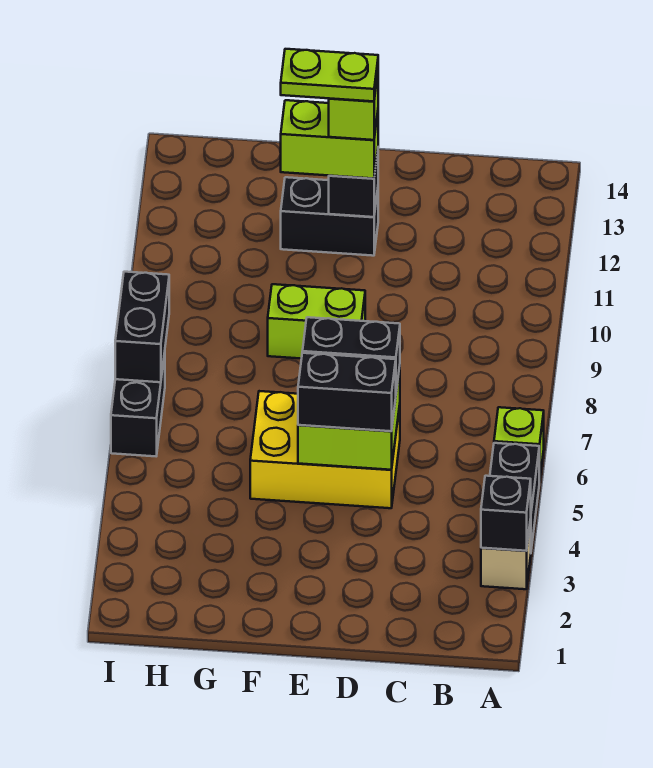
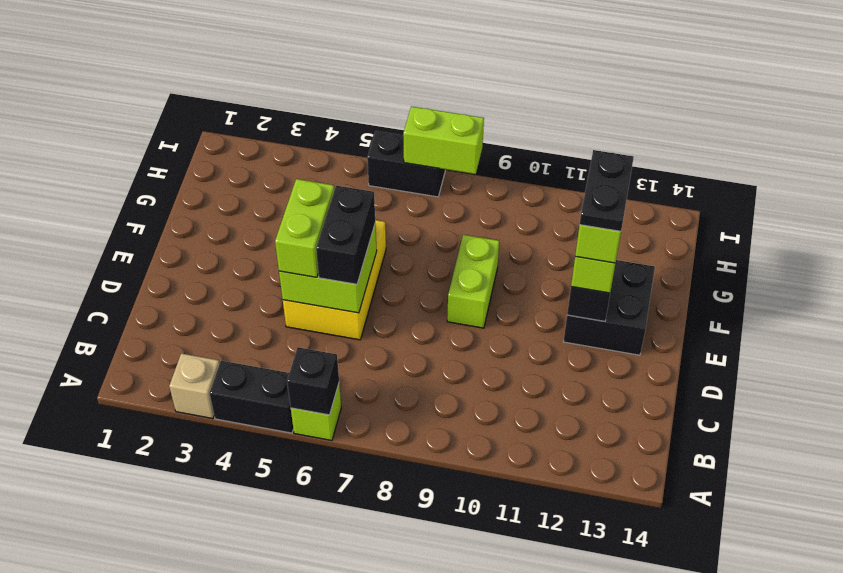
black brick A3 level 2 -> black brick A6 level 2
black brick D5:E5 level 3 -> lime brick D5:E5 level 3
black brick E12:F12 level 1 -> black brick E12:F13 level 1
lime plate E12:F12 level 5 -> black plate E12:F12 level 5
black brick I7:I8 level 2 -> lime brick I7:I8 level 2

